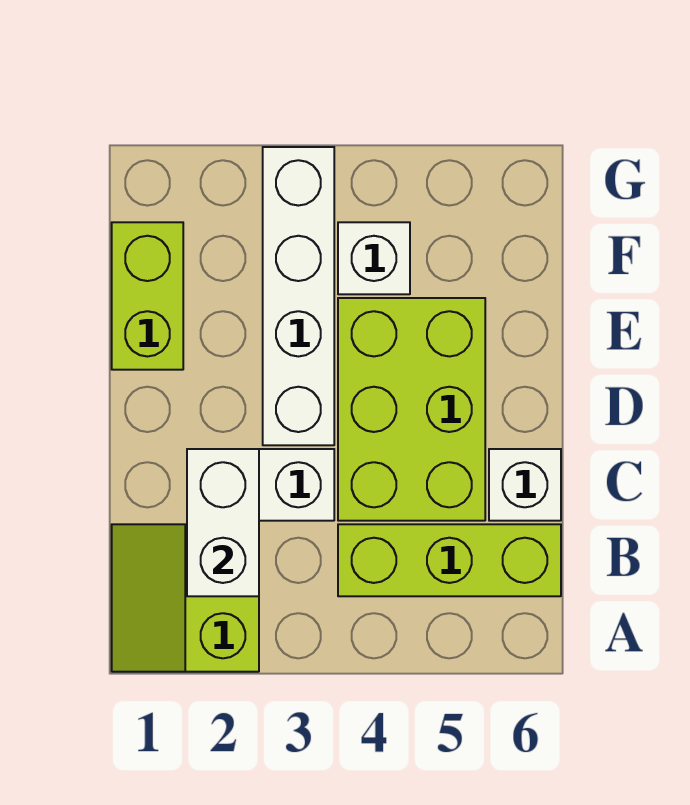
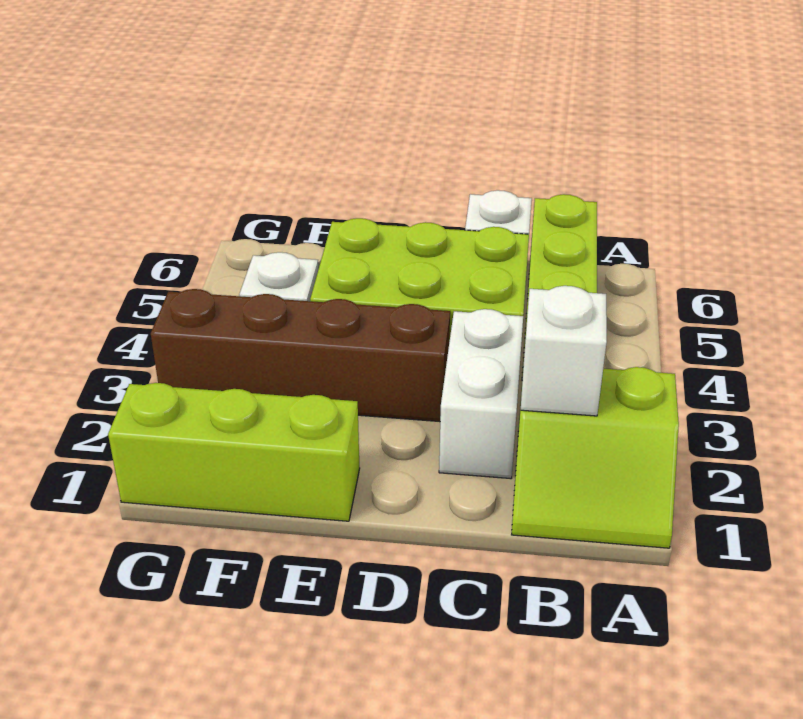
white brick B2:C2 level 2 -> white brick B2 level 2
white brick D3:G3 level 1 -> brown brick D3:G3 level 1
lime brick E1:F1 level 1 -> lime brick E1:G1 level 1

